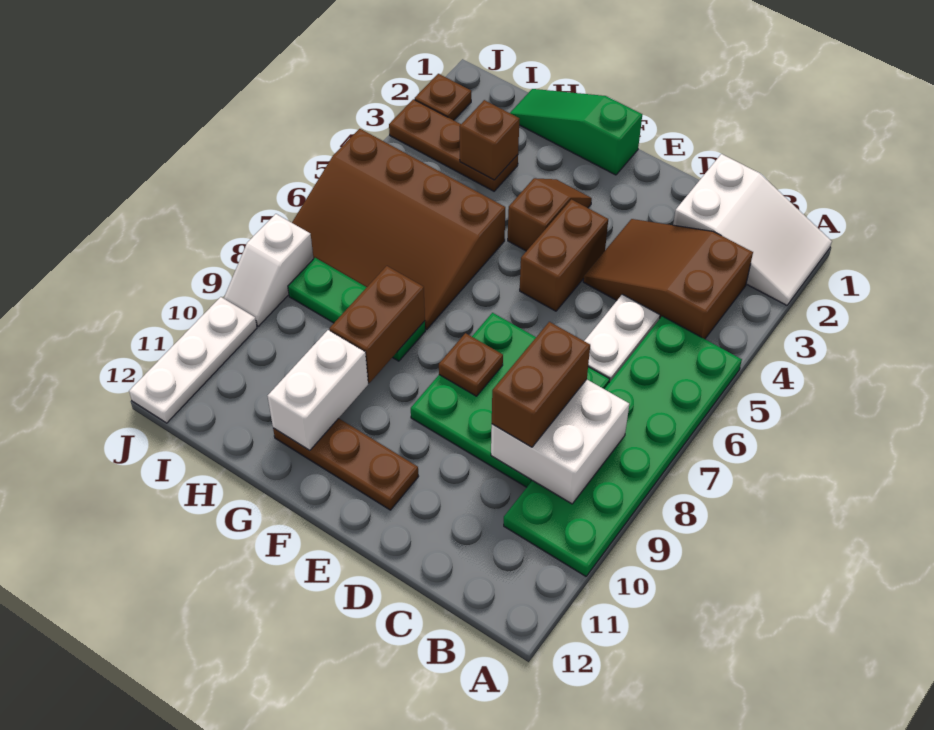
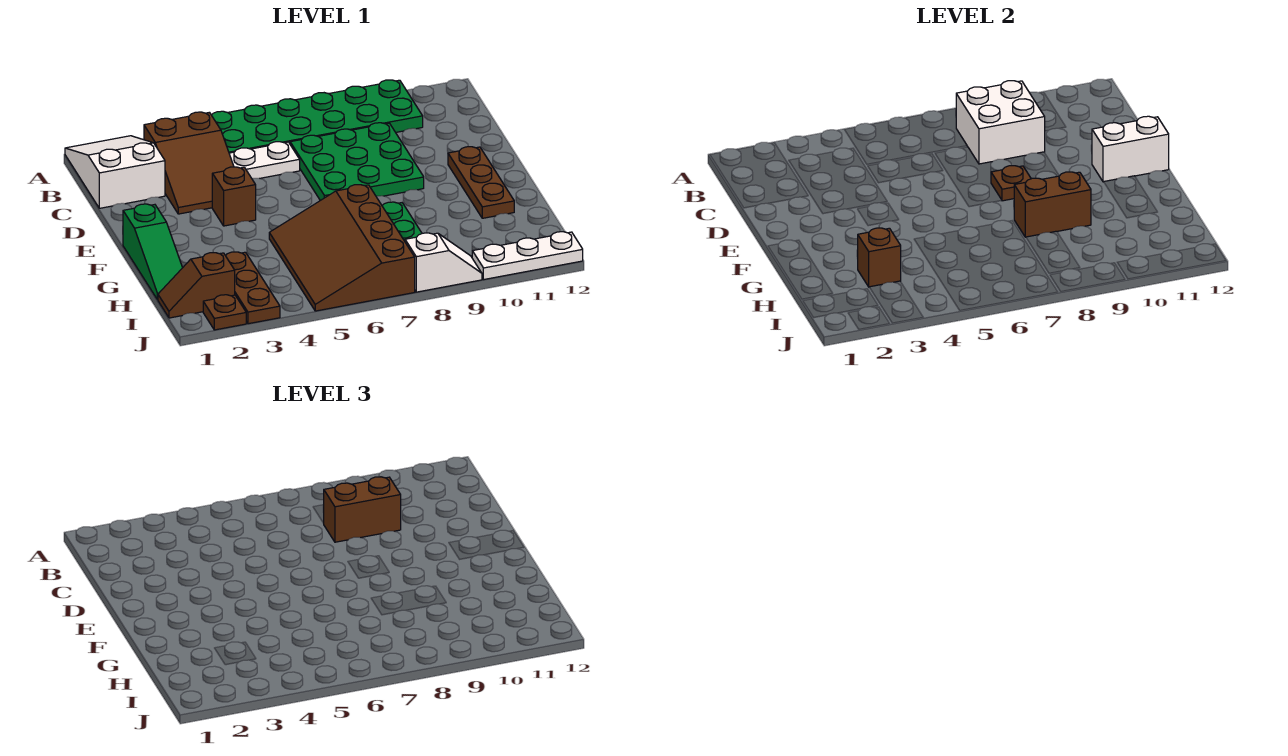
brown brick E4:E5 level 1 -> brown brick E4 level 1
brown slope F3:F4 level 1 top 4 -> brown slope I1:I2 level 1 top 2
brown slope G5:J7 level 1 top 5 -> brown slope G5:J7 level 1 top 7
white brick G10:G11 level 2 -> white brick E11:E12 level 2

